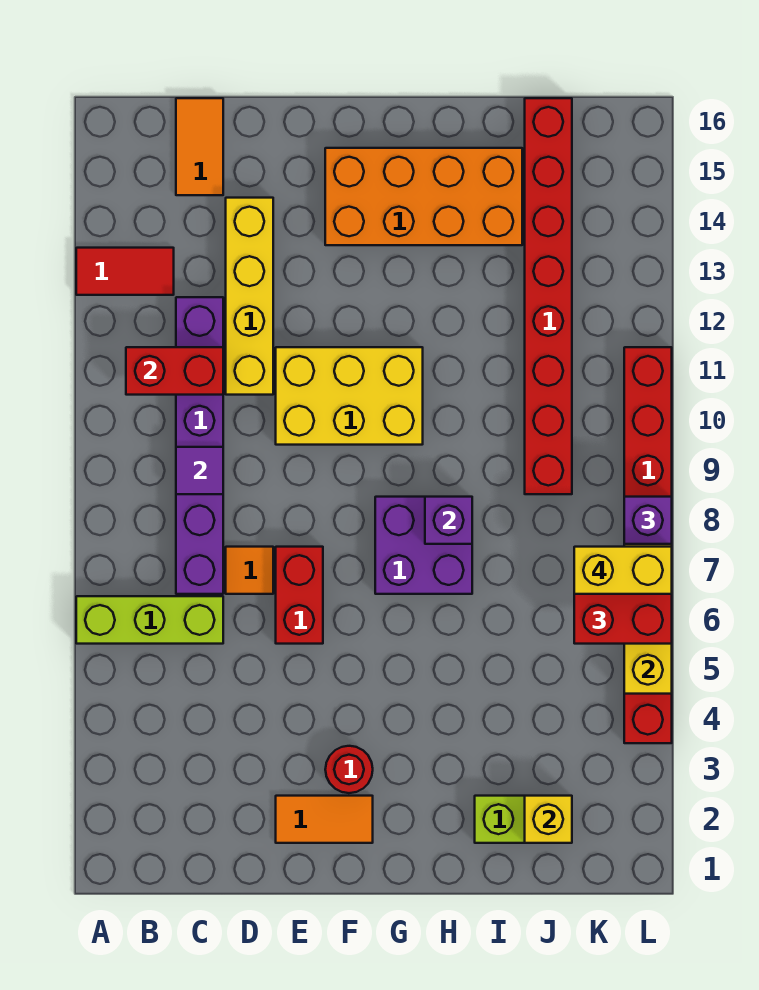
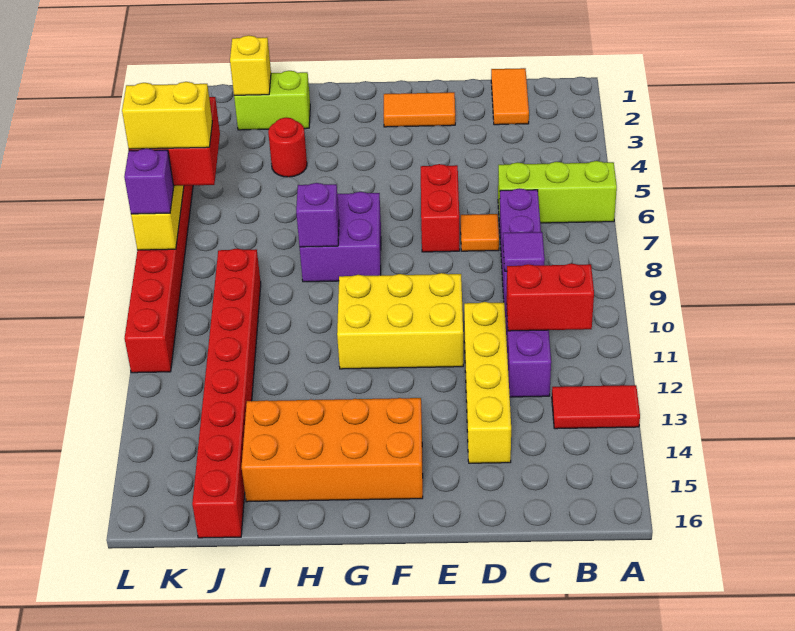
orange tile C15:C16 level 1 -> orange tile C1:C2 level 1
red round brick F3 level 1 -> red round brick I4 level 1

